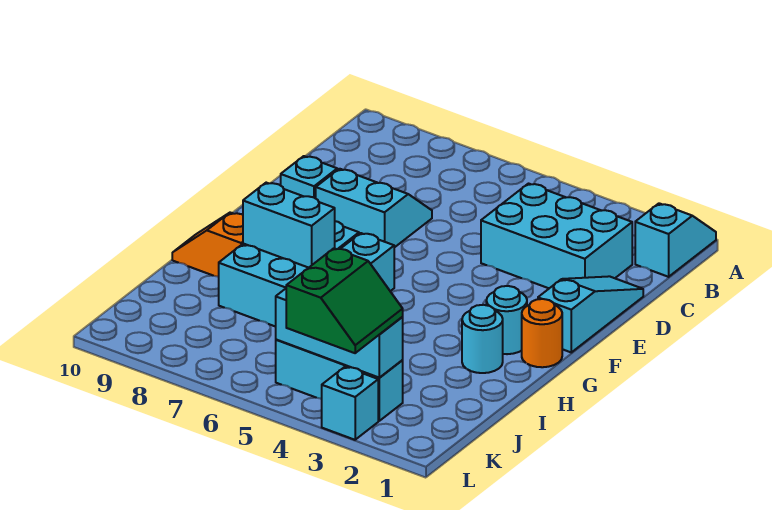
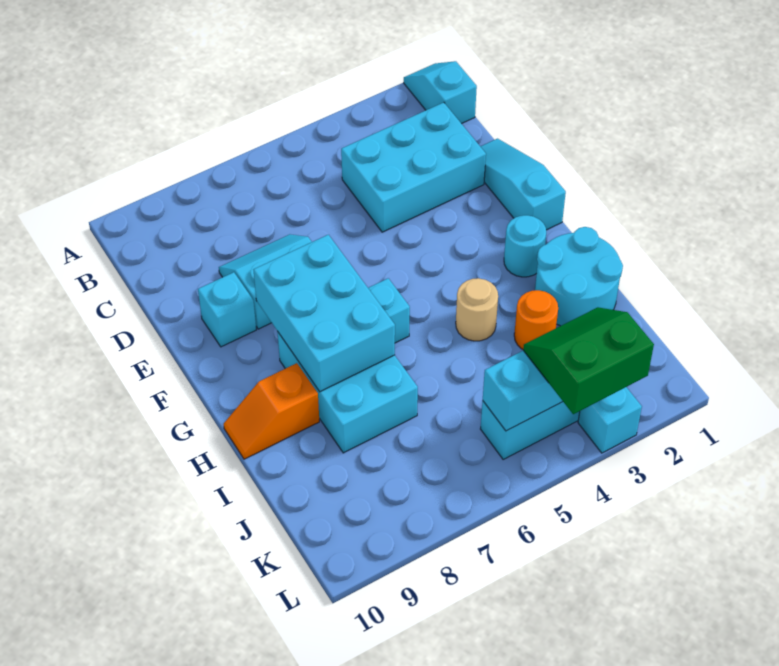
orange round brick G1 level 1 -> orange round brick I3 level 1
cyan round brick H2 level 1 -> cyan round brick H1:I2 level 1
none -> tan round brick H4 level 1
cyan brick H7:H8 level 2 -> cyan brick F7:H8 level 2
green slope K3:L4 level 3 top 4 -> green slope K3:L4 level 3 top L

